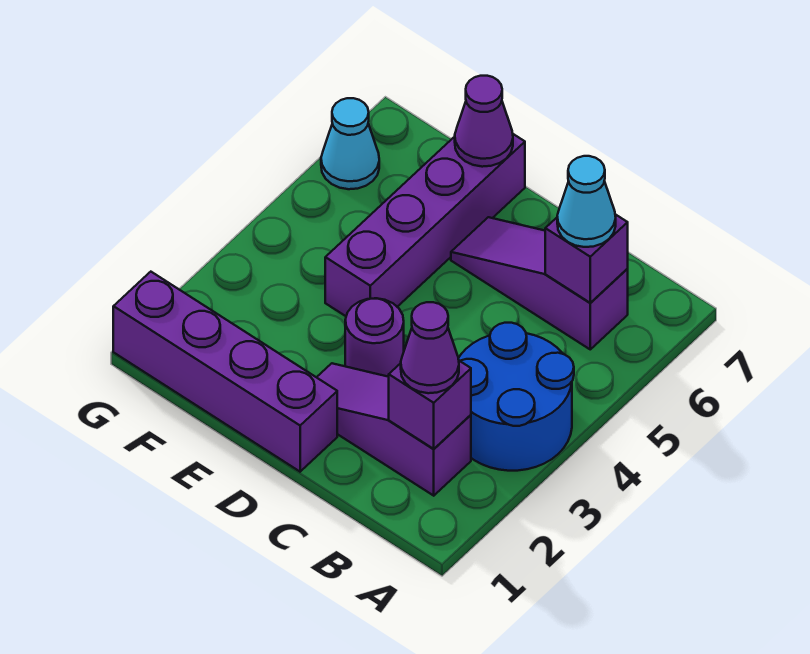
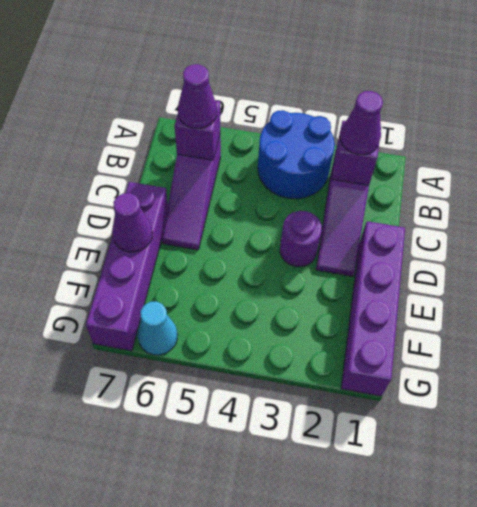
cyan cone B6 level 3 -> purple cone B6 level 3
purple brick E4:E7 level 1 -> purple brick D7:G7 level 1

